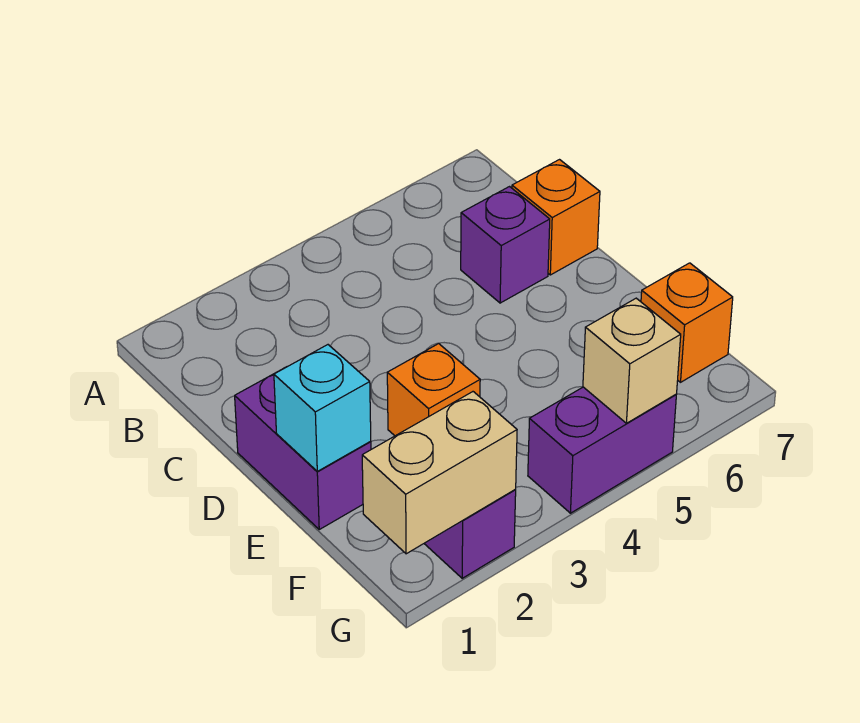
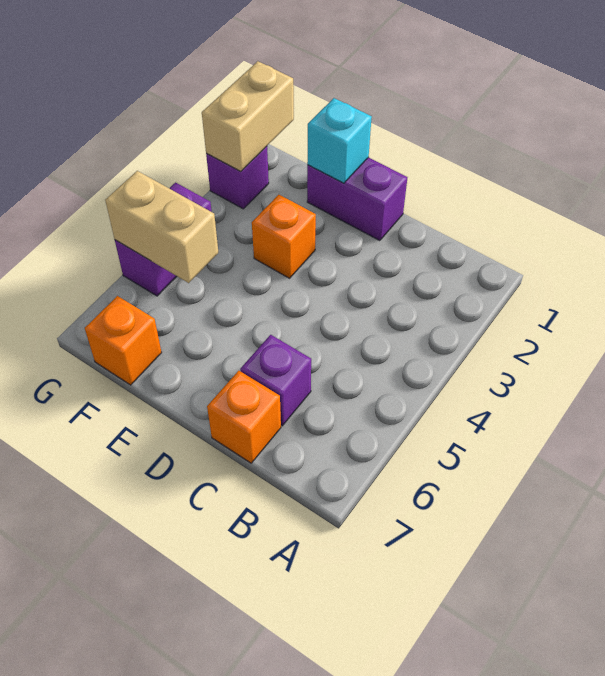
tan brick G5 level 2 -> tan brick F5:G5 level 2

